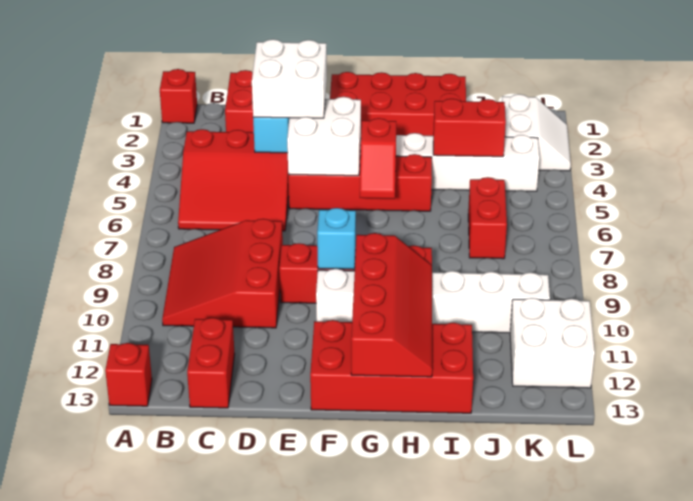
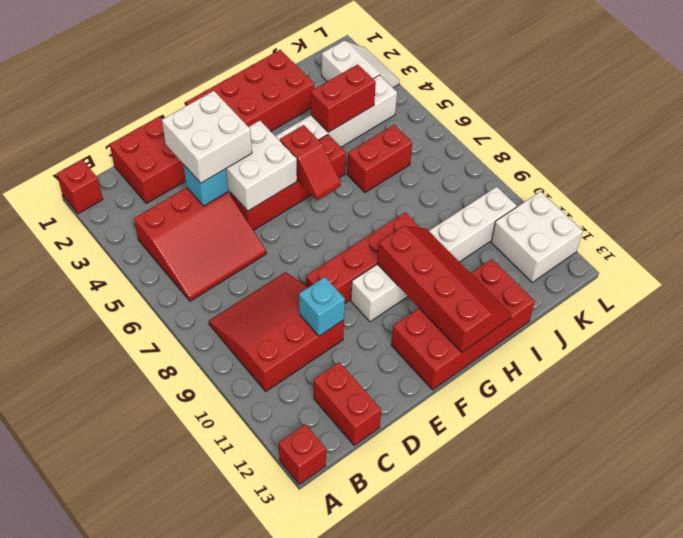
red slope B8:D10 level 1 top D -> red slope B8:D10 level 1 top 10
cyan brick F9 level 2 -> cyan brick D10 level 2
red brick J6:J7 level 1 -> red brick I6:J6 level 1

